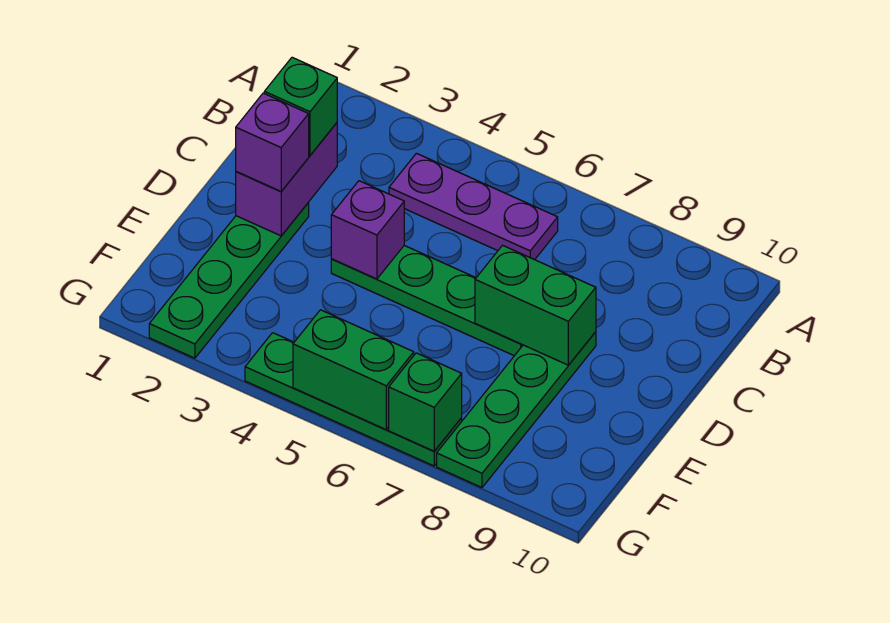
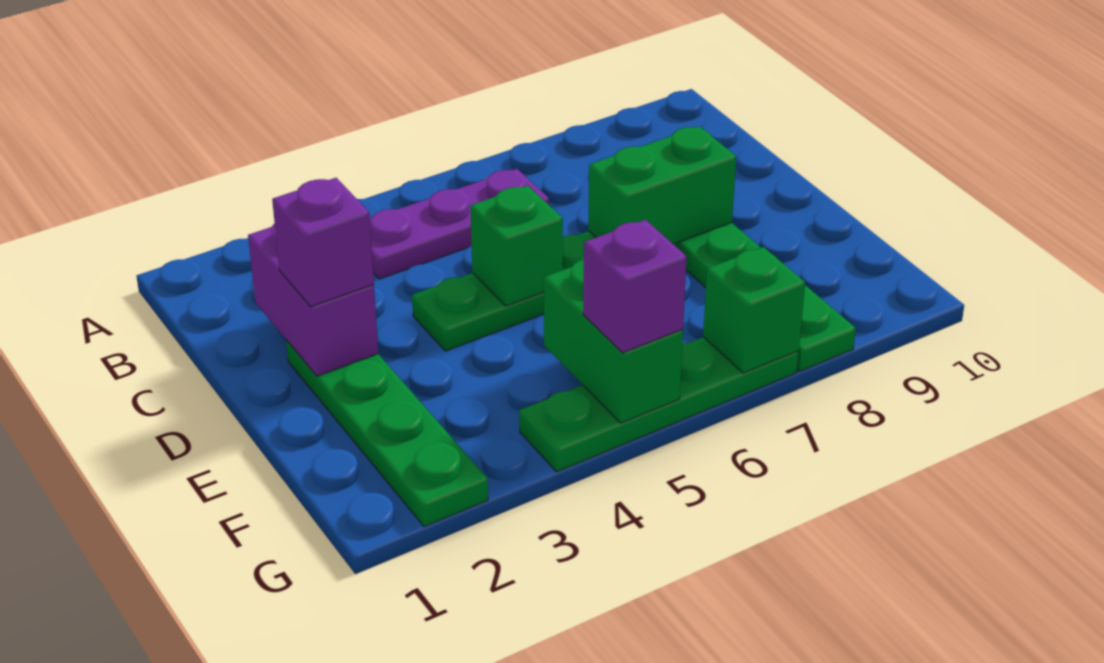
green brick C2 level 3 -> green brick D5 level 2
purple brick D4 level 2 -> purple brick G5 level 3
green brick G5:G6 level 2 -> green brick F5:G5 level 2

